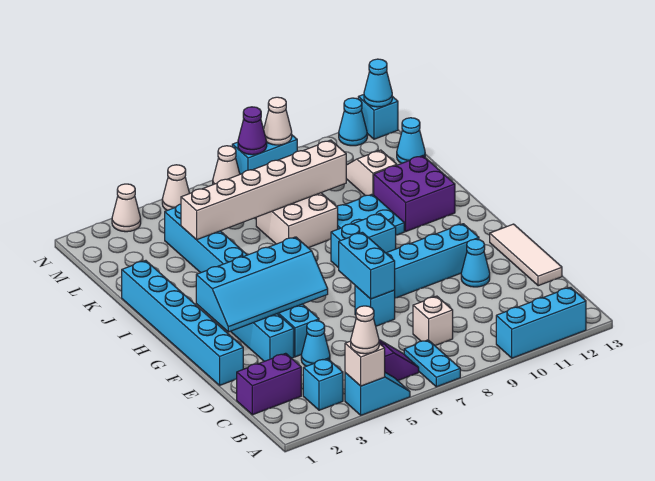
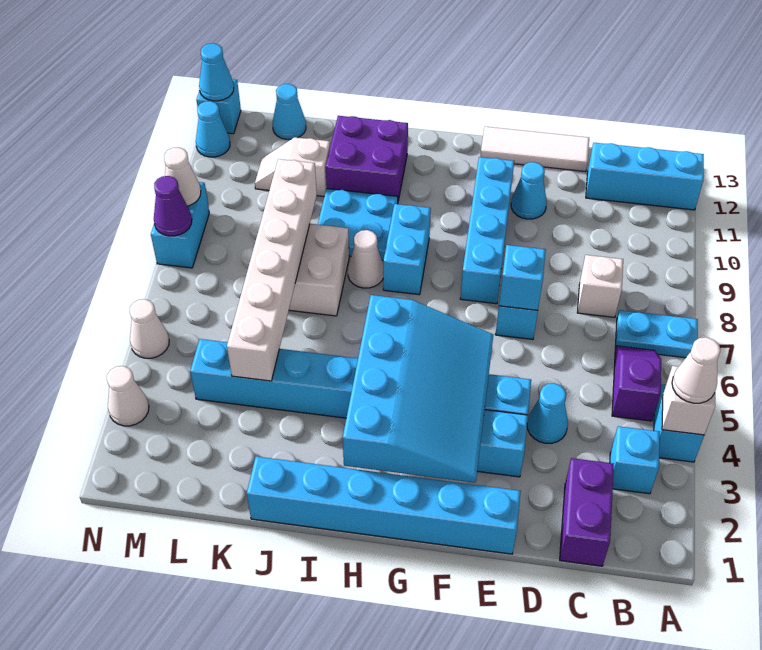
cyan brick A10:A12 level 1 -> cyan brick A12:C12 level 1
cyan brick E7:F7 level 2 -> cyan brick E7 level 2
cyan slope F2:G5 level 2 top G -> cyan slope F2:H5 level 2 top H
white cone N7 level 1 -> white cone I8 level 1

